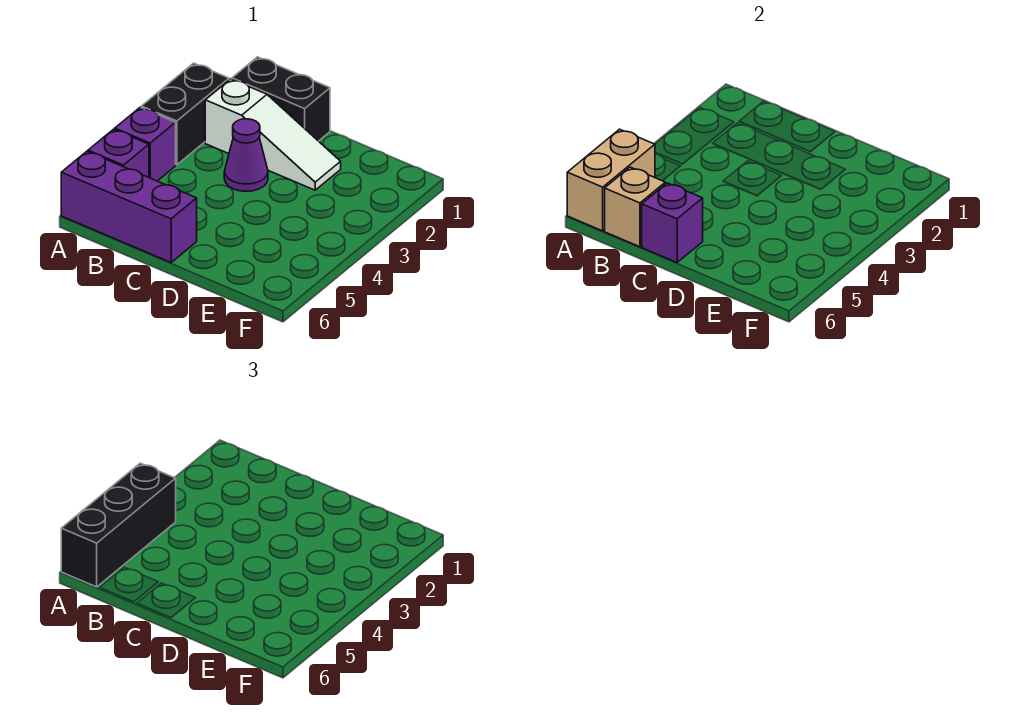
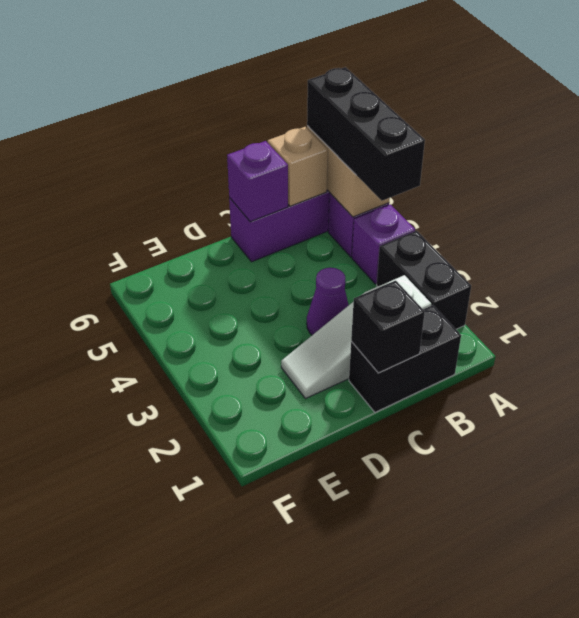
none -> black brick C1 level 2

